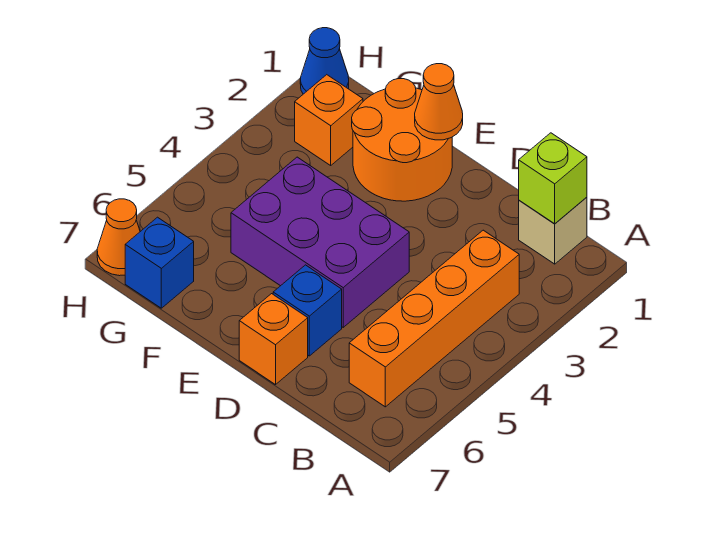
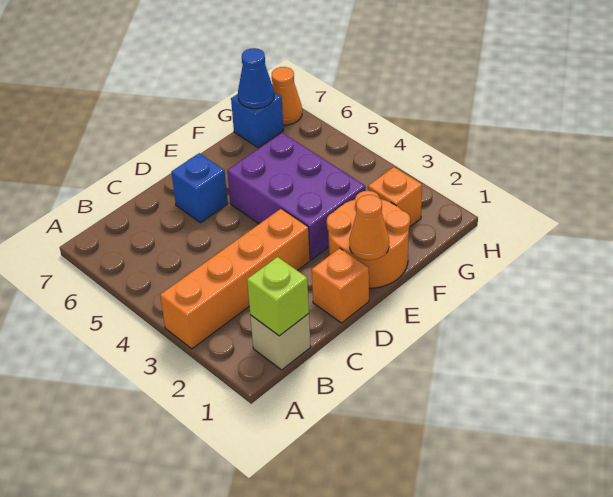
orange brick B3:B6 level 1 -> orange brick A3:D3 level 1
purple brick D4:F5 level 1 -> purple brick E3:F5 level 1
orange brick D7 level 1 -> orange brick D1 level 1
blue cone H1 level 1 -> blue cone G7 level 2

